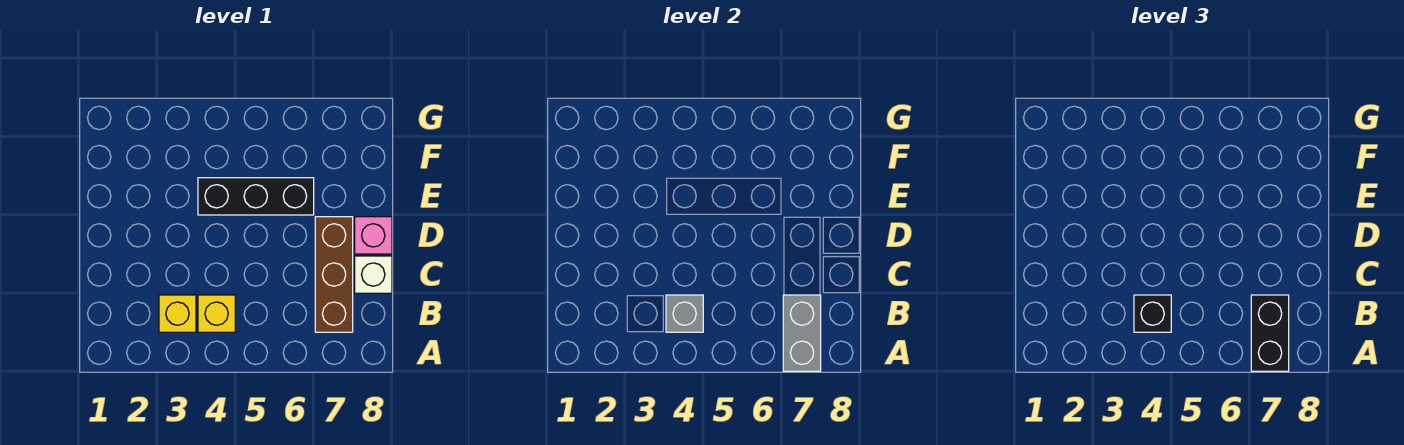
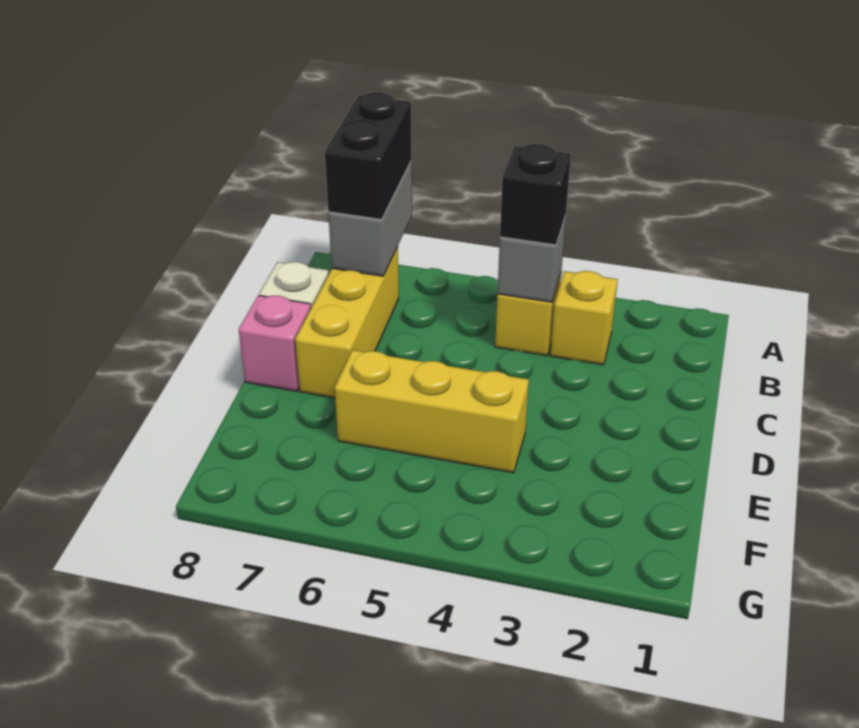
brown brick B7:D7 level 1 -> yellow brick B7:D7 level 1
black brick E4:E6 level 1 -> yellow brick E4:E6 level 1

